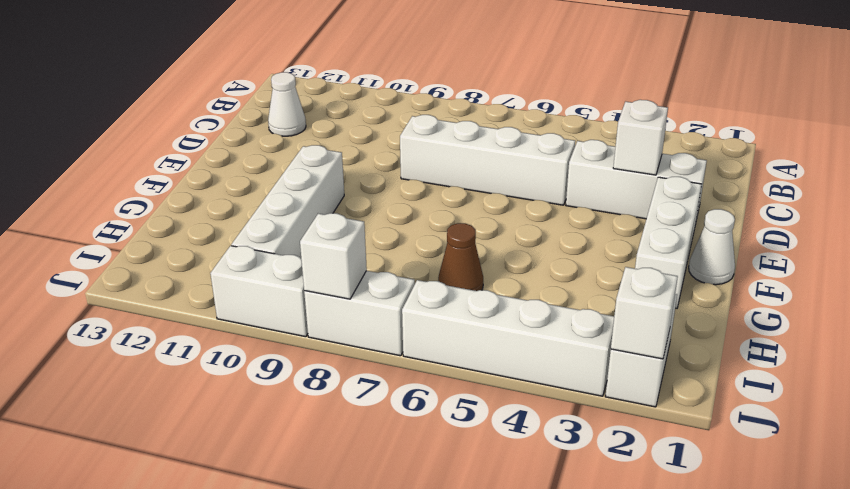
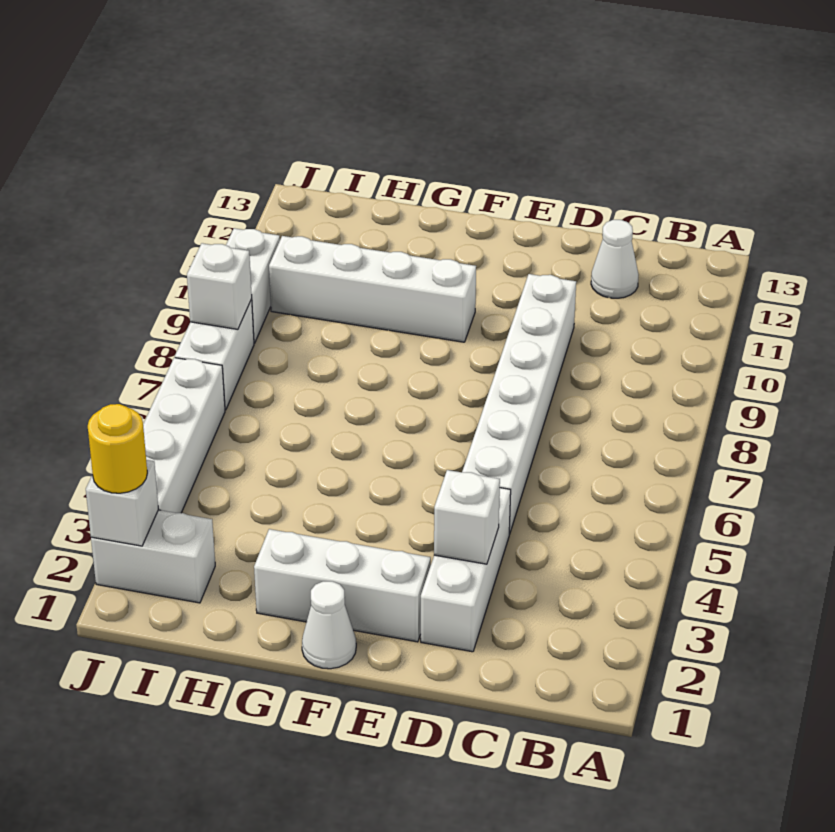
white brick D5:D8 level 1 -> white brick D5:D10 level 1
brown cone H6 level 1 -> none
none -> yellow round brick J2 level 3

